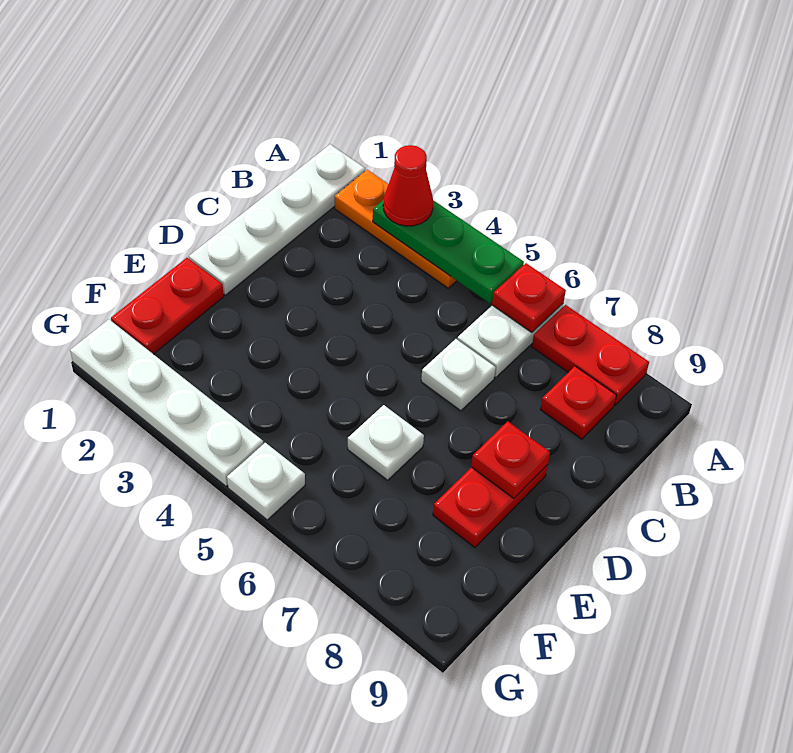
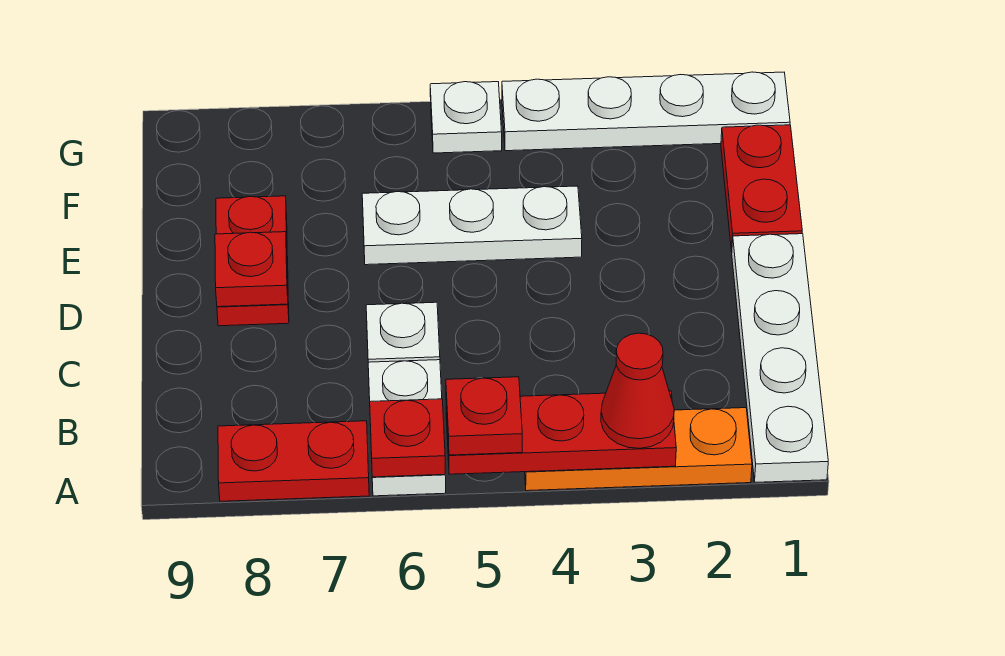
green plate A3:A5 level 2 -> red plate A3:A5 level 2
red plate B8 level 1 -> red plate A5 level 3
white plate E6 level 1 -> white plate E4:E6 level 1

